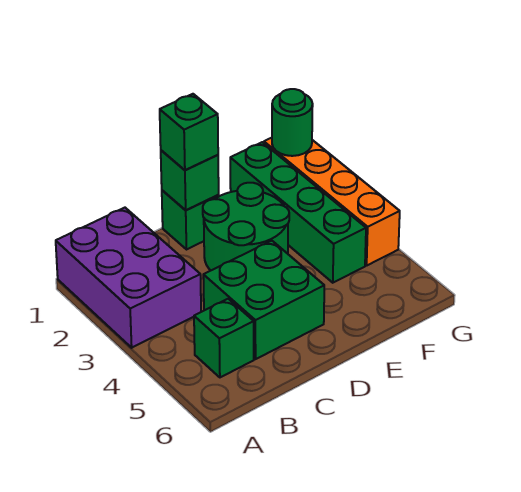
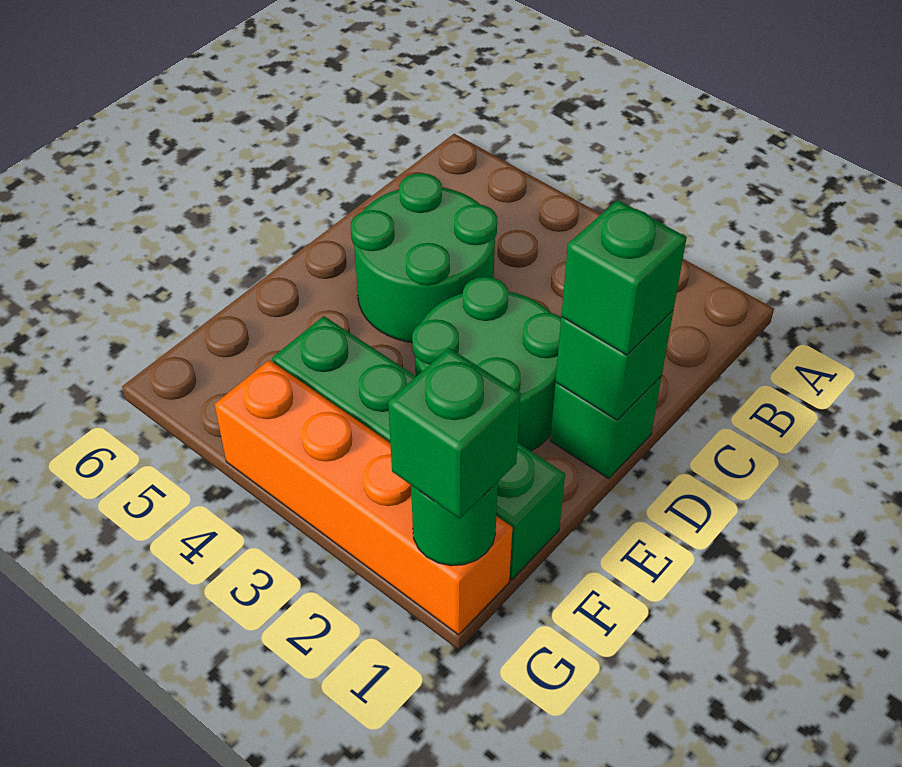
purple brick A1:B3 level 1 -> none
green brick B5 level 1 -> green brick G1 level 3
green brick C4:D5 level 1 -> green round brick C4:D5 level 1

